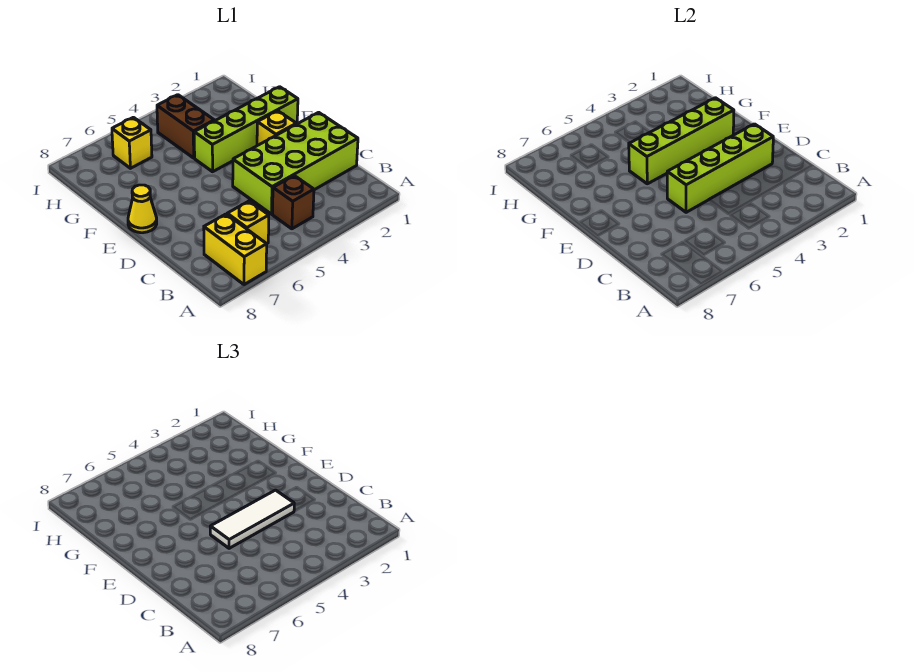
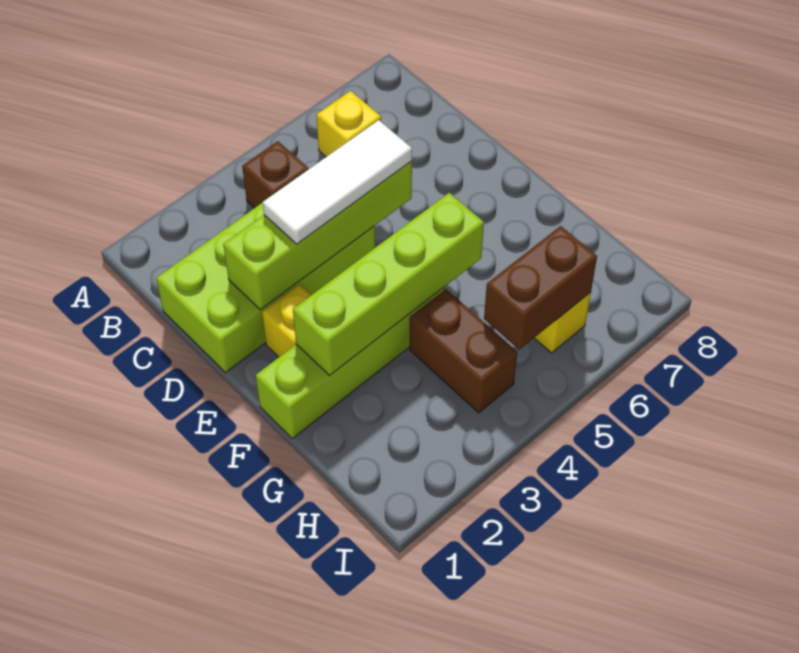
yellow brick A7:B7 level 1 -> none
yellow cone E8 level 1 -> none
none -> brown brick H5:H6 level 2

